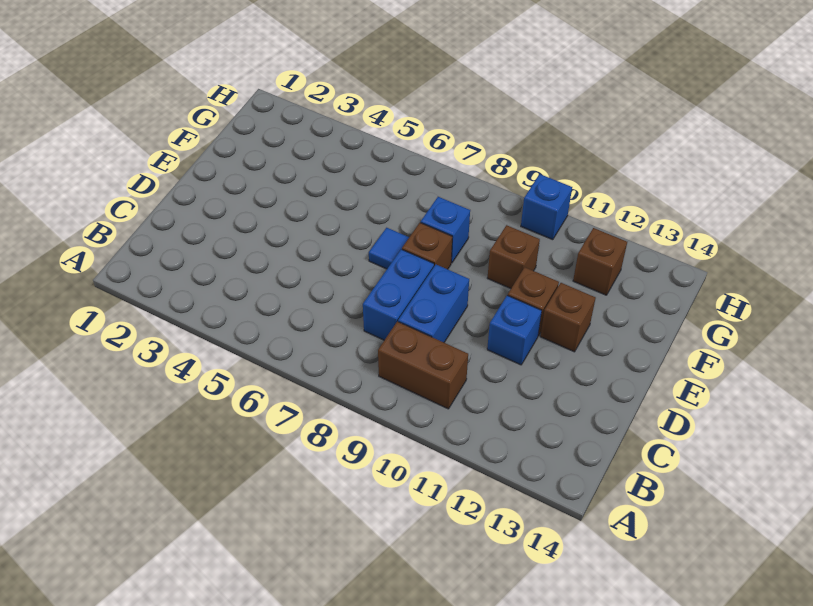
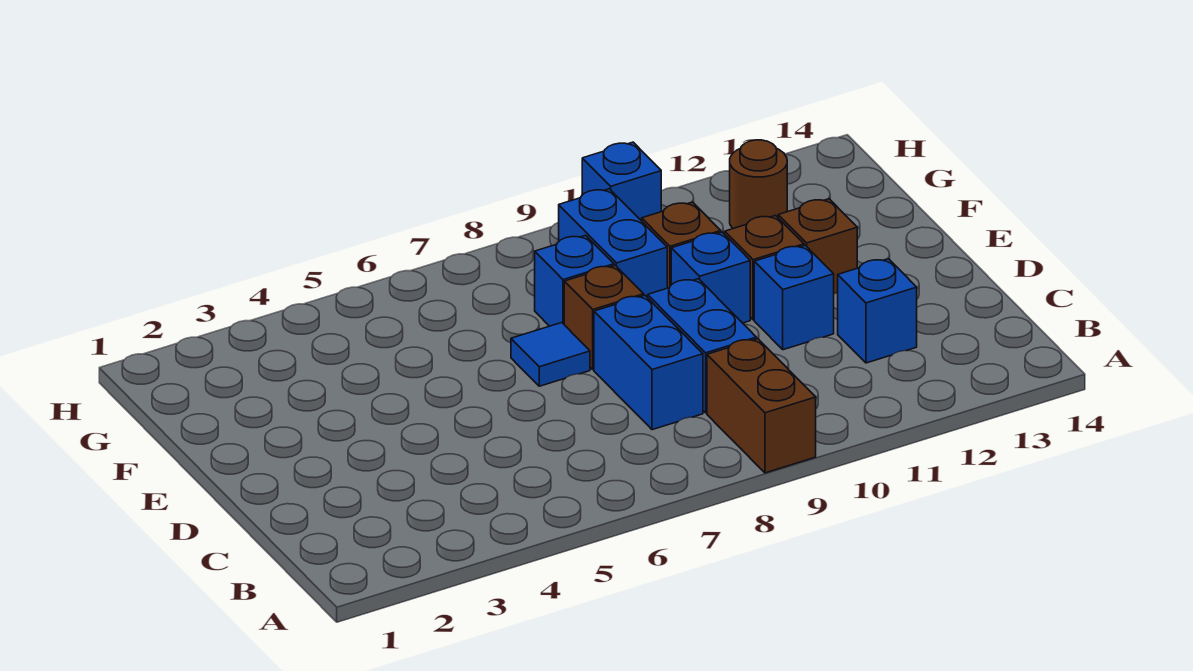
brown brick B9:B10 level 1 -> brown brick A9:B9 level 1
none -> blue brick C12 level 1
none -> blue brick E10 level 1
none -> blue brick F9:G9 level 1
brown brick G12 level 1 -> brown round brick G12 level 1

